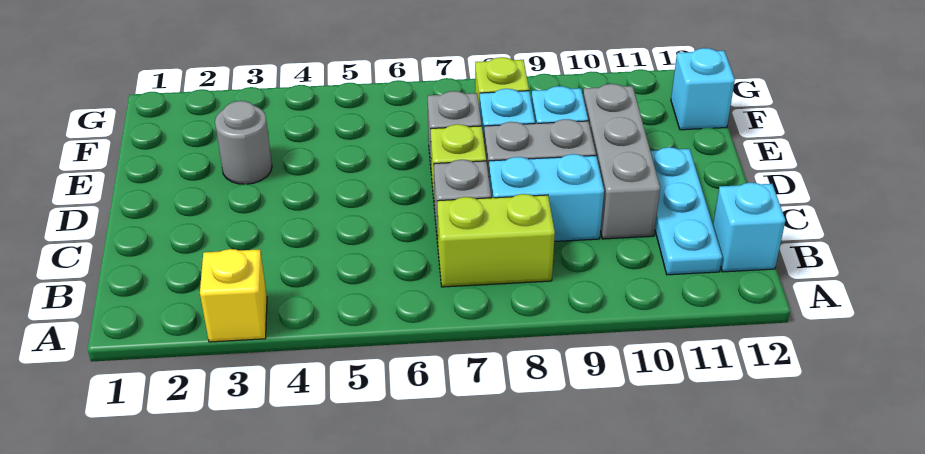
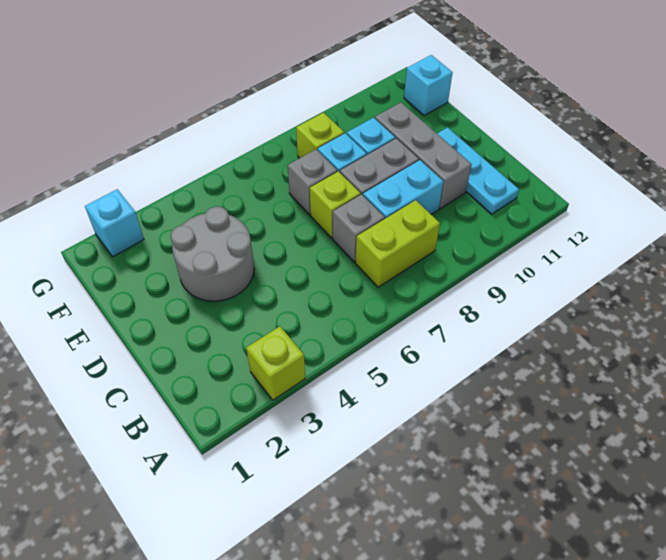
yellow brick A3 level 1 -> lime brick A3 level 1
cyan brick B12 level 1 -> cyan brick G2 level 1
grey round brick E3 level 1 -> grey round brick D3:E4 level 1

